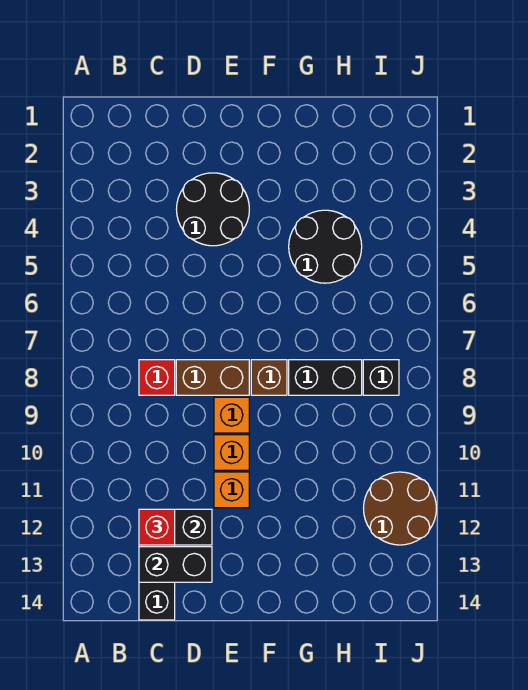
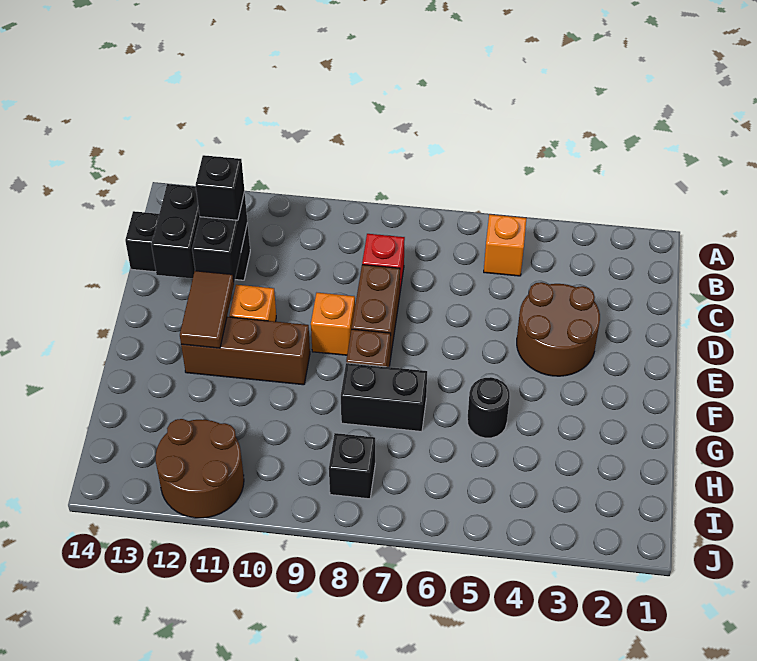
red brick C12 level 3 -> black brick C12 level 3
black round brick D3:E4 level 1 -> brown round brick D3:E4 level 1
orange brick E10 level 1 -> orange brick B5 level 1
none -> brown tile E12:F12 level 2
none -> brown brick F10:F12 level 1
black round brick G4:H5 level 1 -> black round brick G5 level 1
black brick G8:H8 level 1 -> black brick G7:G8 level 1

